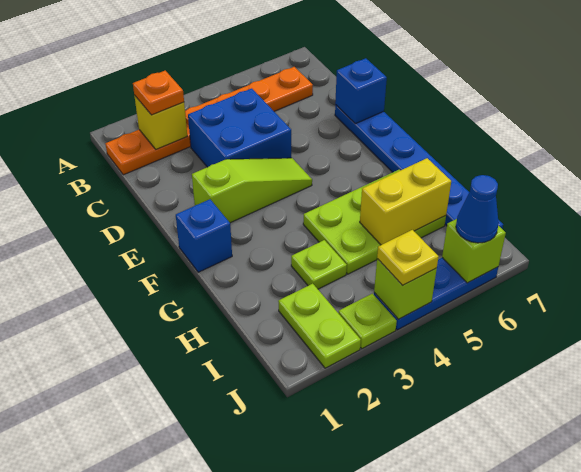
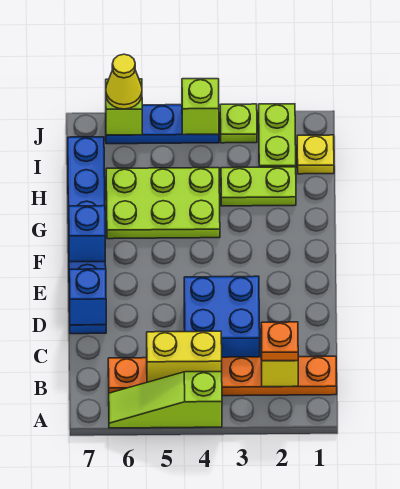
lime slope E2:E4 level 1 top 2 -> lime slope A4:A6 level 1 top 4
blue brick F1 level 1 -> blue brick F7 level 2
lime plate H3 level 1 -> lime plate H2:H3 level 1
yellow brick H5:H6 level 2 -> yellow brick B4:B5 level 2
yellow plate J4 level 3 -> yellow plate I1 level 1
blue cone J6 level 3 -> yellow cone J6 level 3

